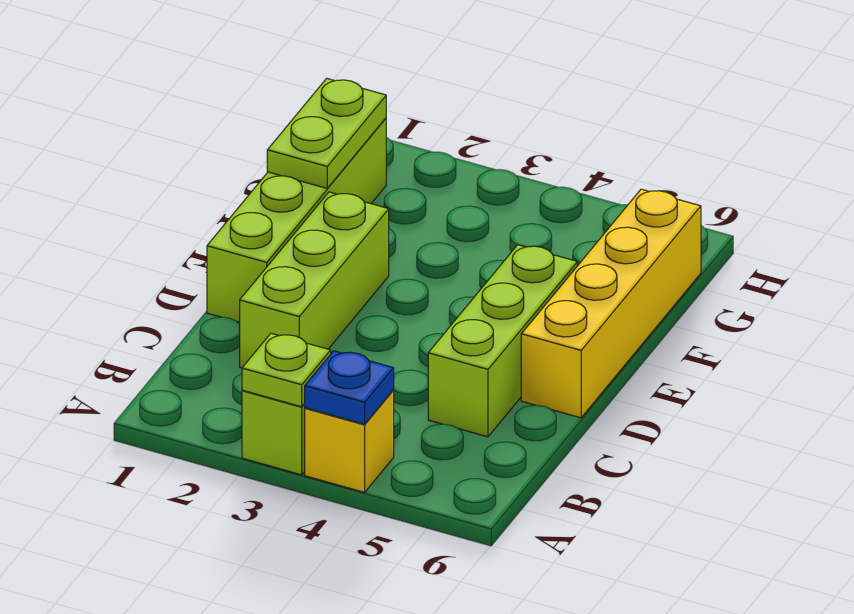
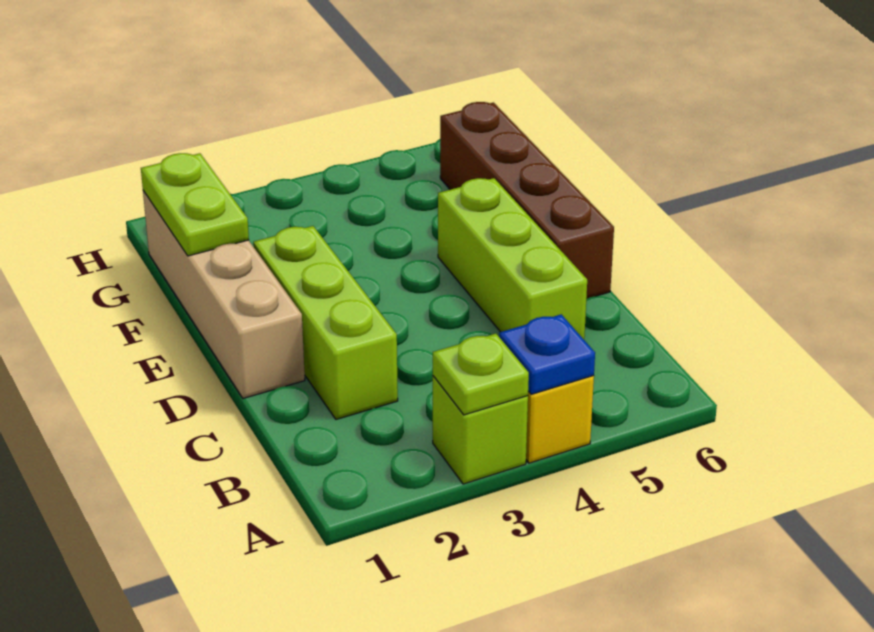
lime brick D1:G1 level 1 -> tan brick D1:G1 level 1
yellow brick D6:G6 level 1 -> brown brick D6:G6 level 1

